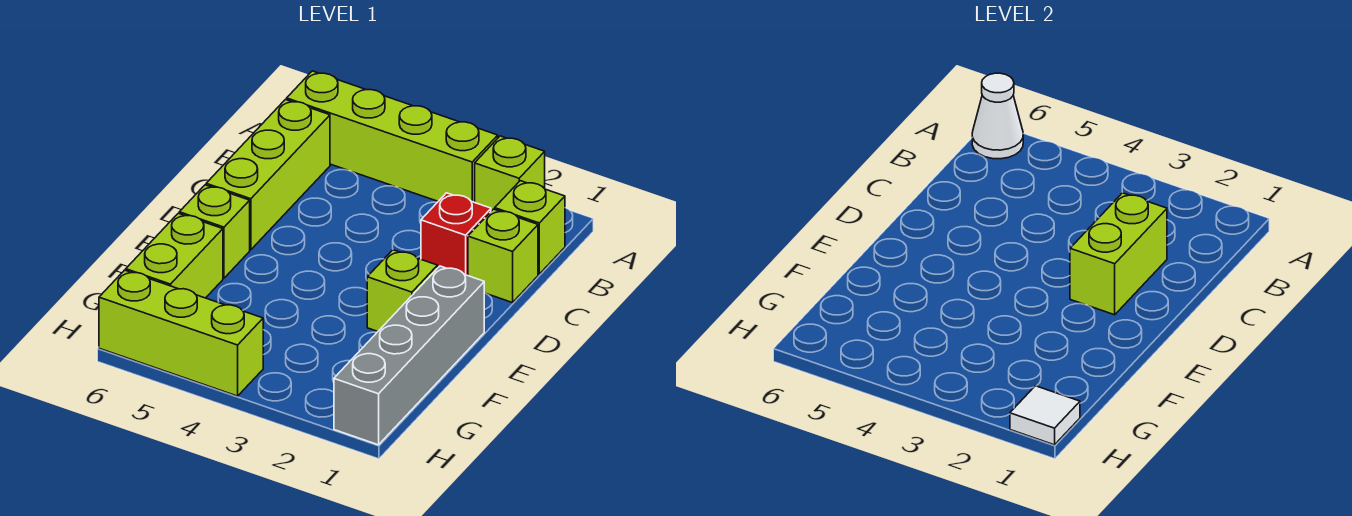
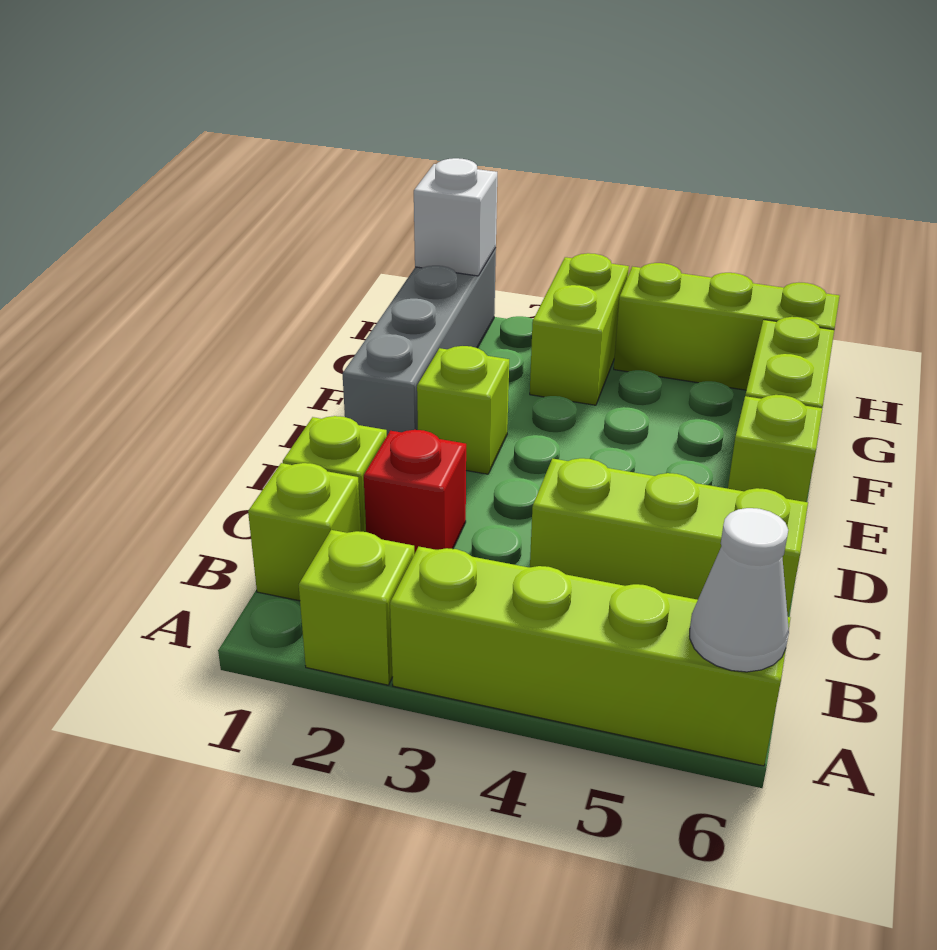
lime brick B6:D6 level 1 -> lime brick C4:C6 level 1
lime brick C2:D2 level 2 -> lime brick G3:H3 level 1
white tile H1 level 2 -> white brick H1 level 2

